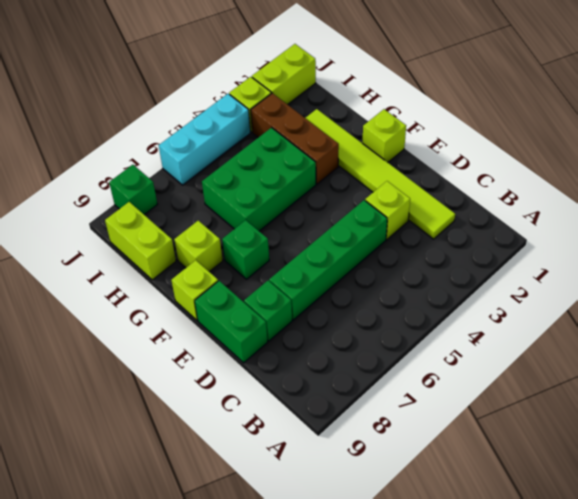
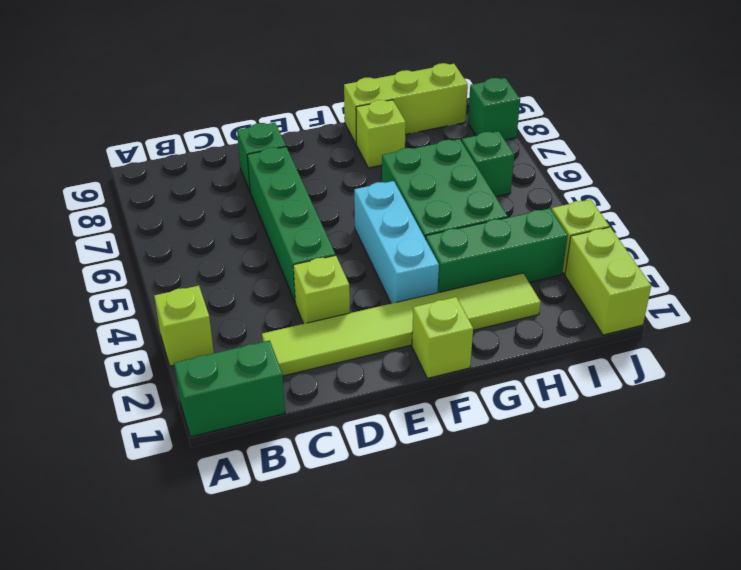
green brick D9:E9 level 1 -> green brick A1:B1 level 1
green brick F7 level 1 -> green brick I6 level 1
lime brick F9 level 1 -> lime brick A3 level 1
brown brick G3:I3 level 1 -> green brick G3:I3 level 1
lime brick H9:I9 level 1 -> lime brick G9:I9 level 1
cyan brick J4:J6 level 1 -> cyan brick F3:F5 level 1

